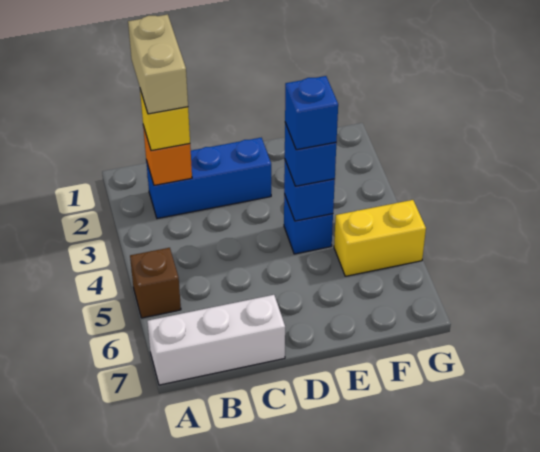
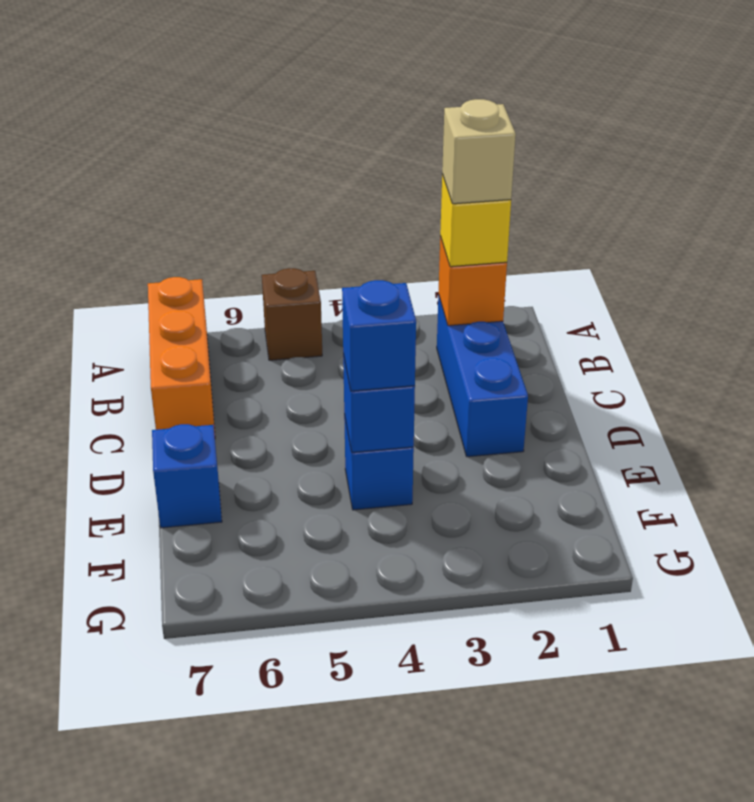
white brick A7:C7 level 1 -> orange brick A7:C7 level 1
tan brick B1:B2 level 4 -> tan brick B2 level 4
blue brick E4 level 4 -> blue brick E7 level 1
yellow brick F5:G5 level 1 -> none

